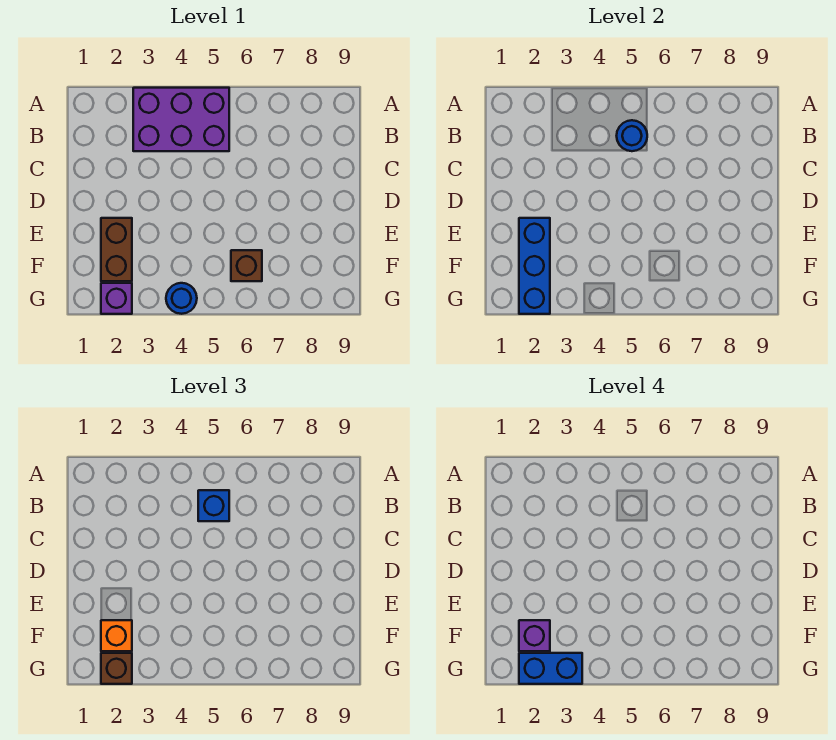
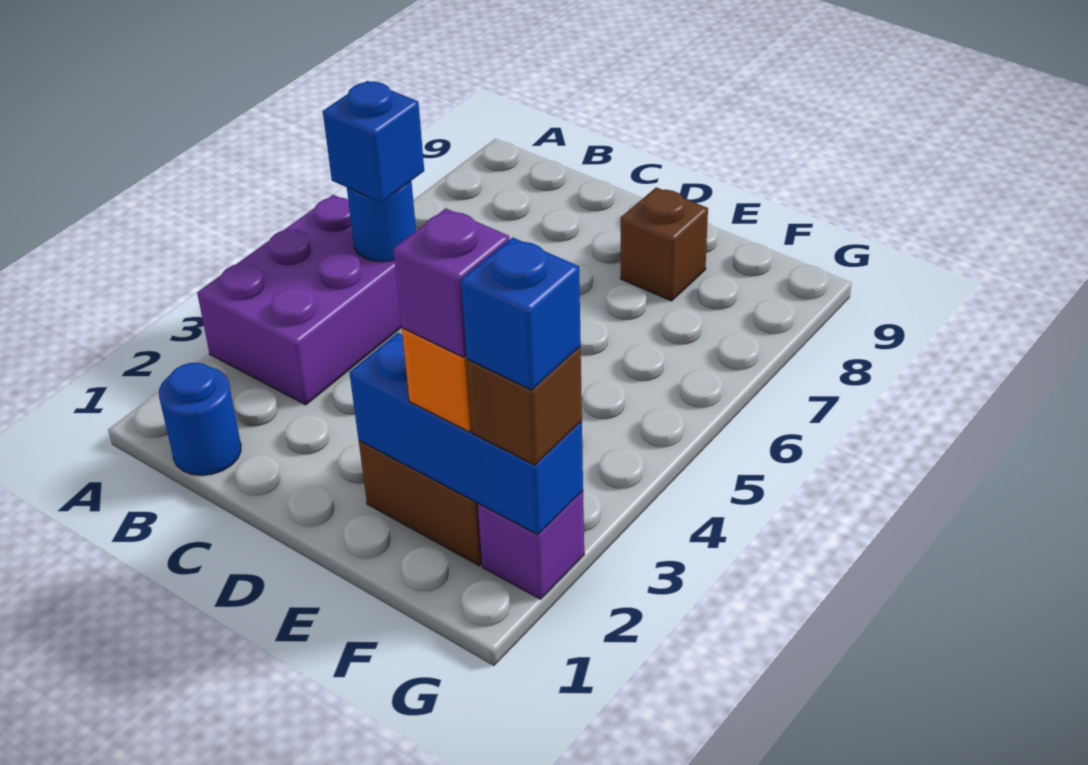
brown brick F6 level 1 -> brown brick E8 level 1
blue brick G2:G3 level 4 -> blue brick G2 level 4
blue round brick G4 level 1 -> blue round brick B1 level 1

